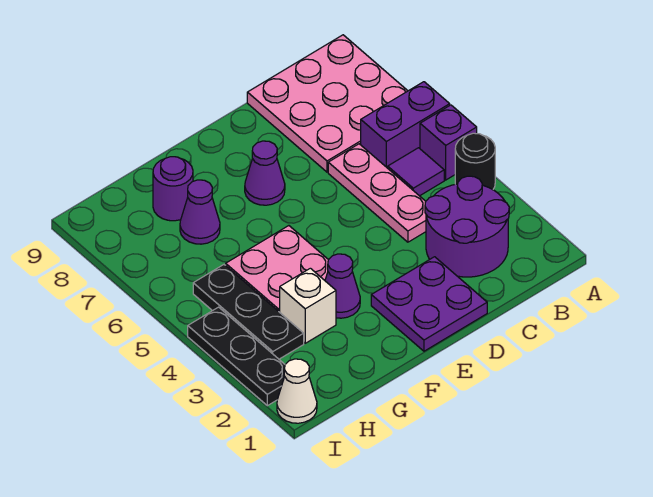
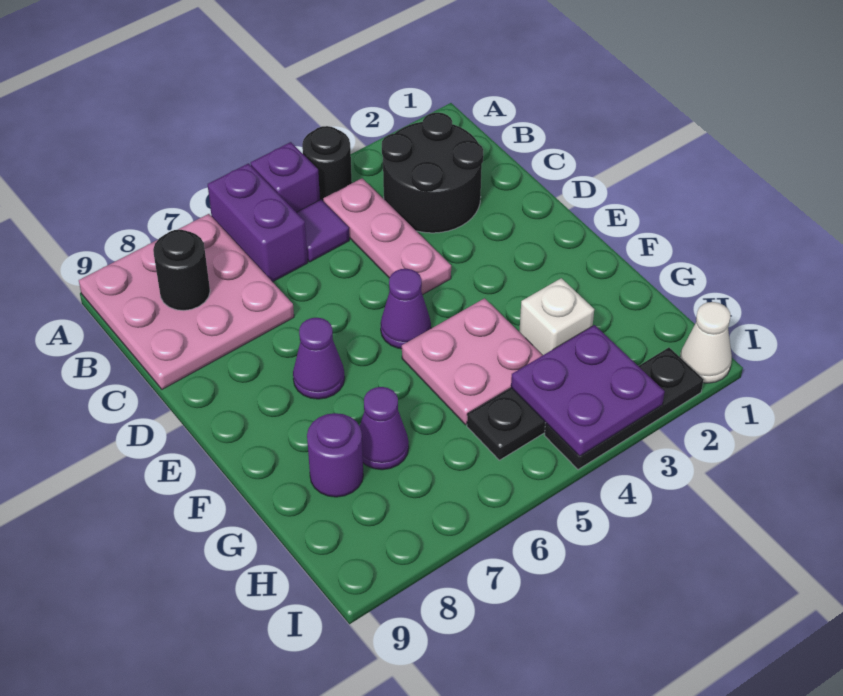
purple round brick B2:C3 level 1 -> black round brick B2:C3 level 1
none -> black round brick B8 level 2
pink plate C4:C6 level 1 -> pink plate B4:D4 level 1
purple plate D1:E2 level 1 -> purple plate H3:I4 level 2
purple cone F3 level 1 -> purple cone E5 level 1

